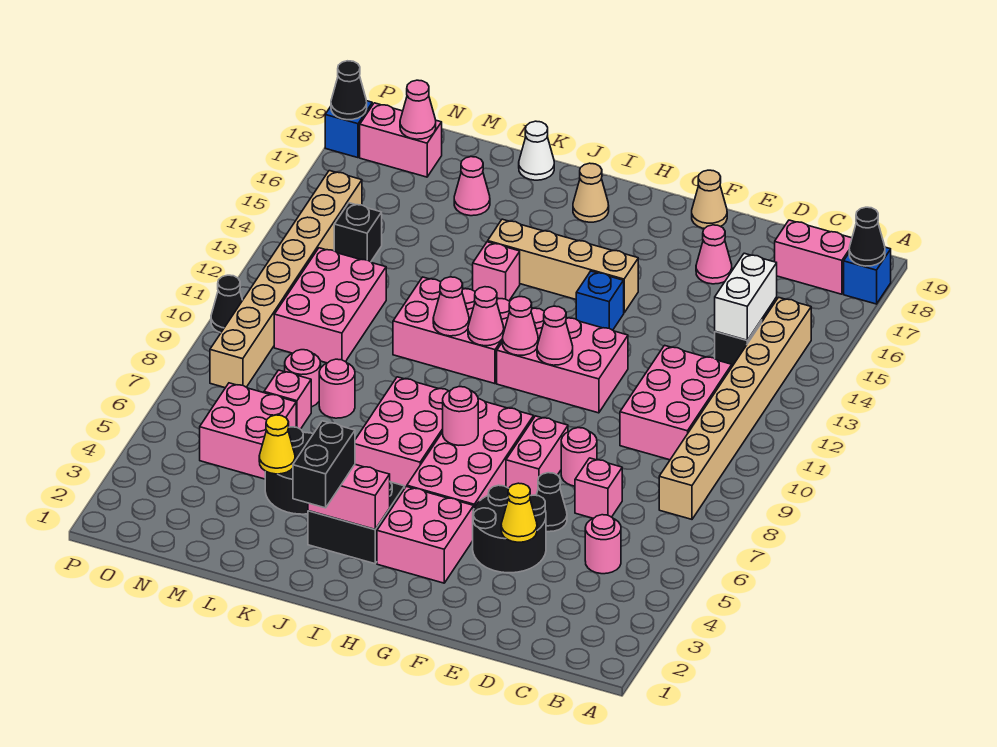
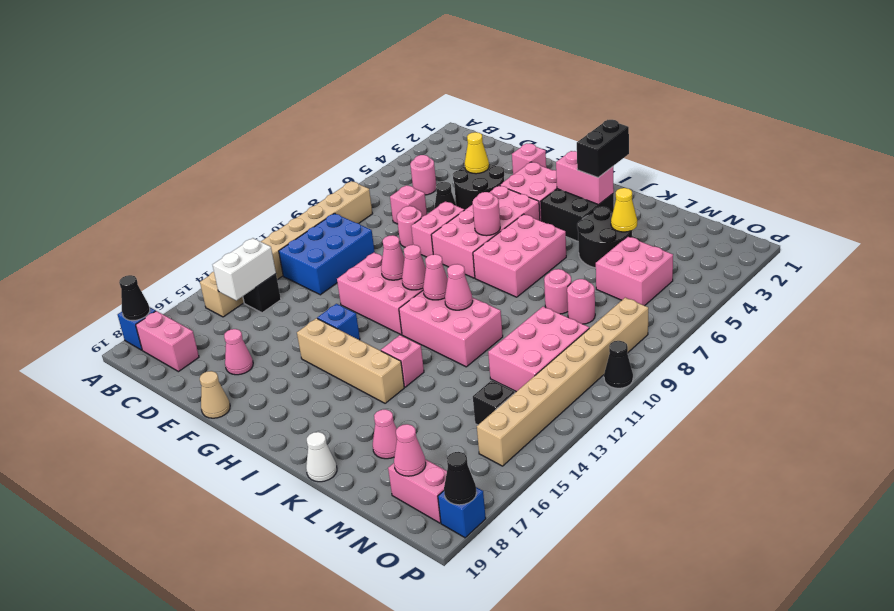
pink brick C10:D12 level 1 -> blue brick C10:D12 level 1
tan cone I18 level 1 -> none
pink brick M7 level 1 -> pink brick F2 level 1

